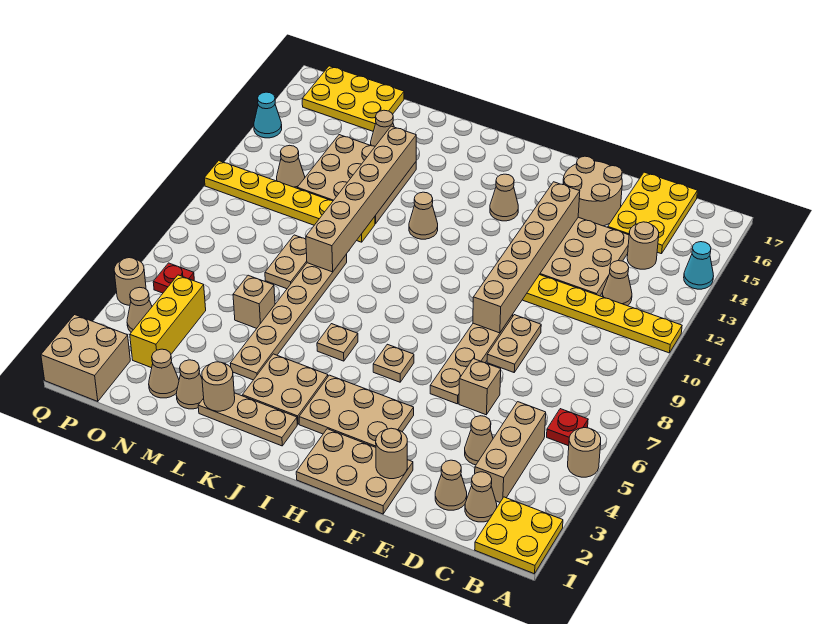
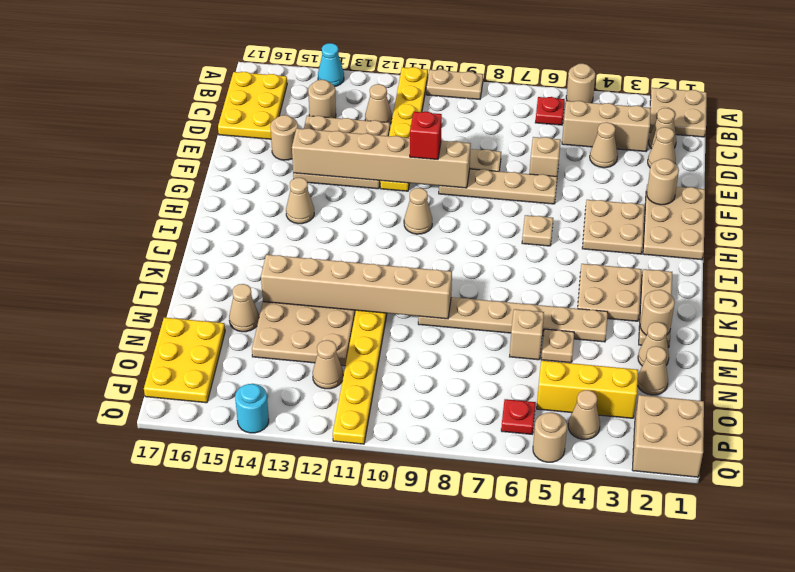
yellow plate A1:B2 level 1 -> tan plate A1:B2 level 1
yellow plate C15:D17 level 1 -> yellow plate B16:D17 level 1
tan round brick E15:F16 level 1 -> tan round brick E15 level 1
none -> red brick F10 level 3
tan plate G3:I4 level 1 -> tan plate G3:H4 level 1
tan plate J6 level 1 -> tan plate M5 level 1
tan cone J12 level 1 -> tan cone H10 level 1
tan plate M8:M9 level 1 -> tan plate A9:A10 level 1
cyan cone Q14 level 1 -> cyan round brick Q14 level 1

